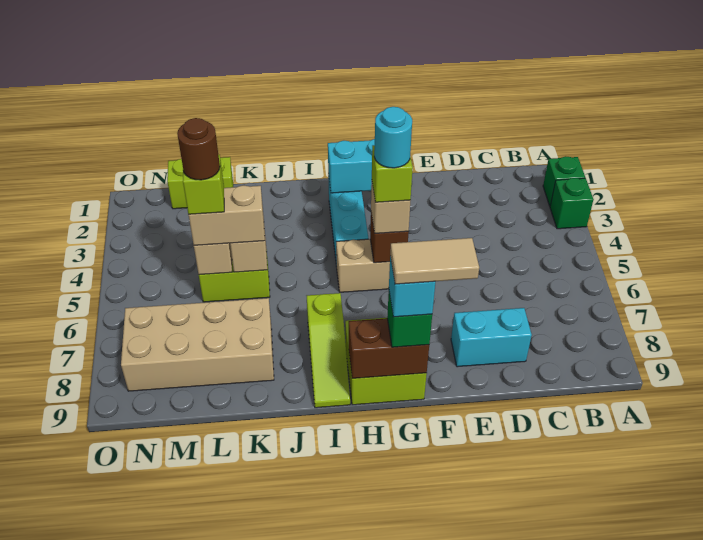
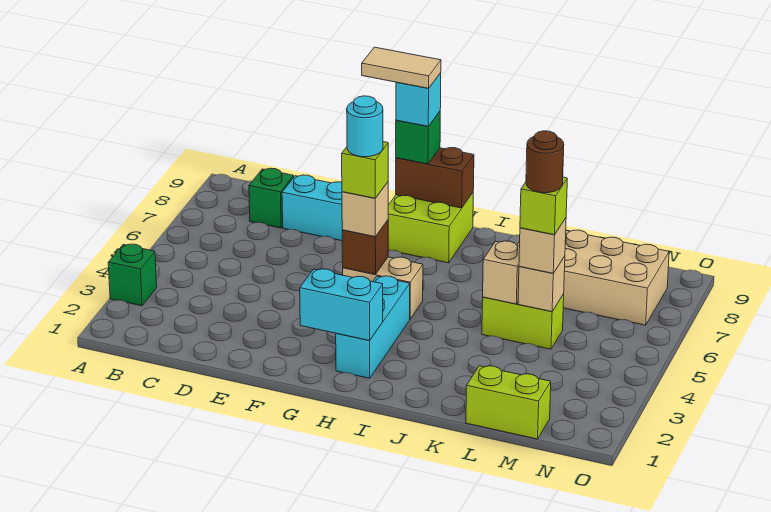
green brick A2 level 1 -> green brick C8 level 1
lime slope I7:I9 level 1 top 7 -> none
tan brick K5:L5 level 3 -> tan brick L5 level 3

